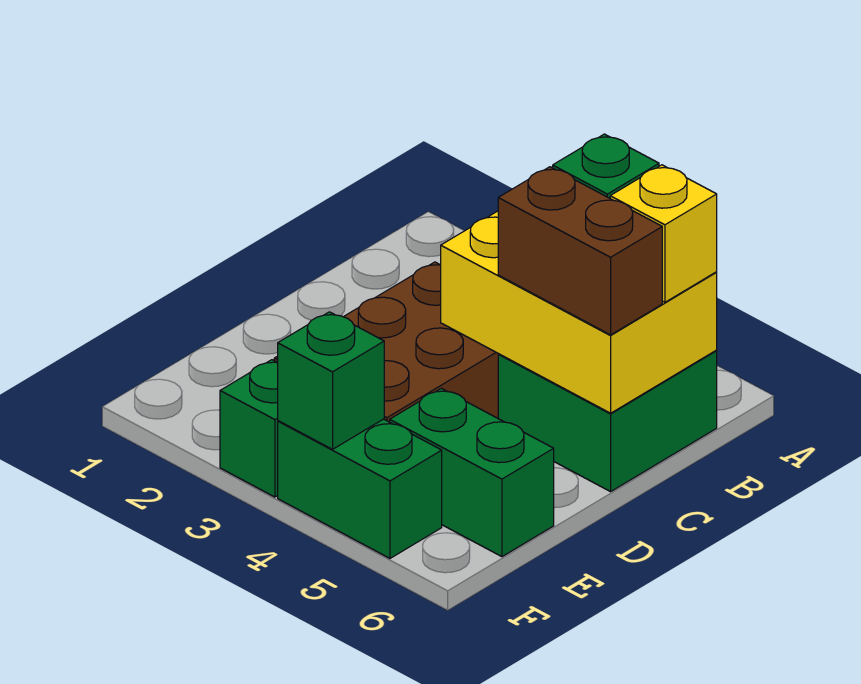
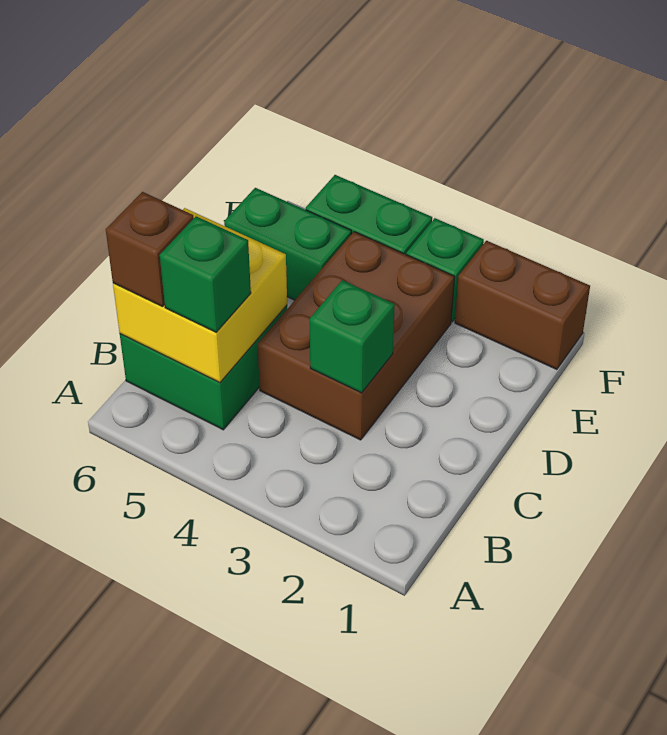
yellow brick B4:C6 level 2 -> yellow brick B5:C6 level 2
yellow brick B6 level 3 -> brown brick B6 level 3
brown brick C5:C6 level 3 -> brown brick F1:F2 level 1
green brick F4 level 2 -> green brick C3 level 2

